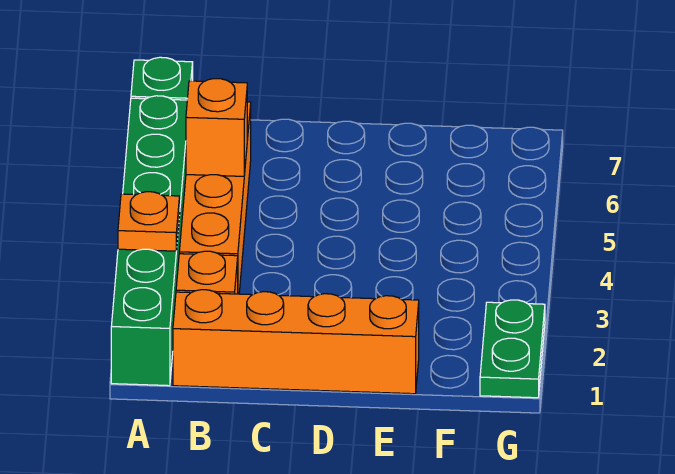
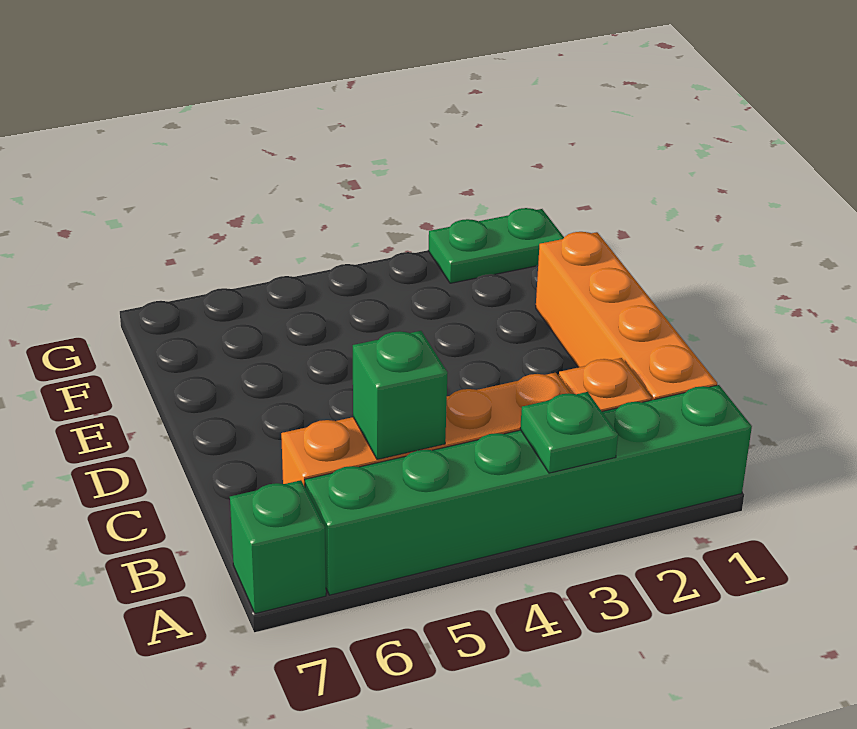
orange plate A3 level 2 -> green plate A3 level 2
orange brick B5 level 2 -> green brick B5 level 2

